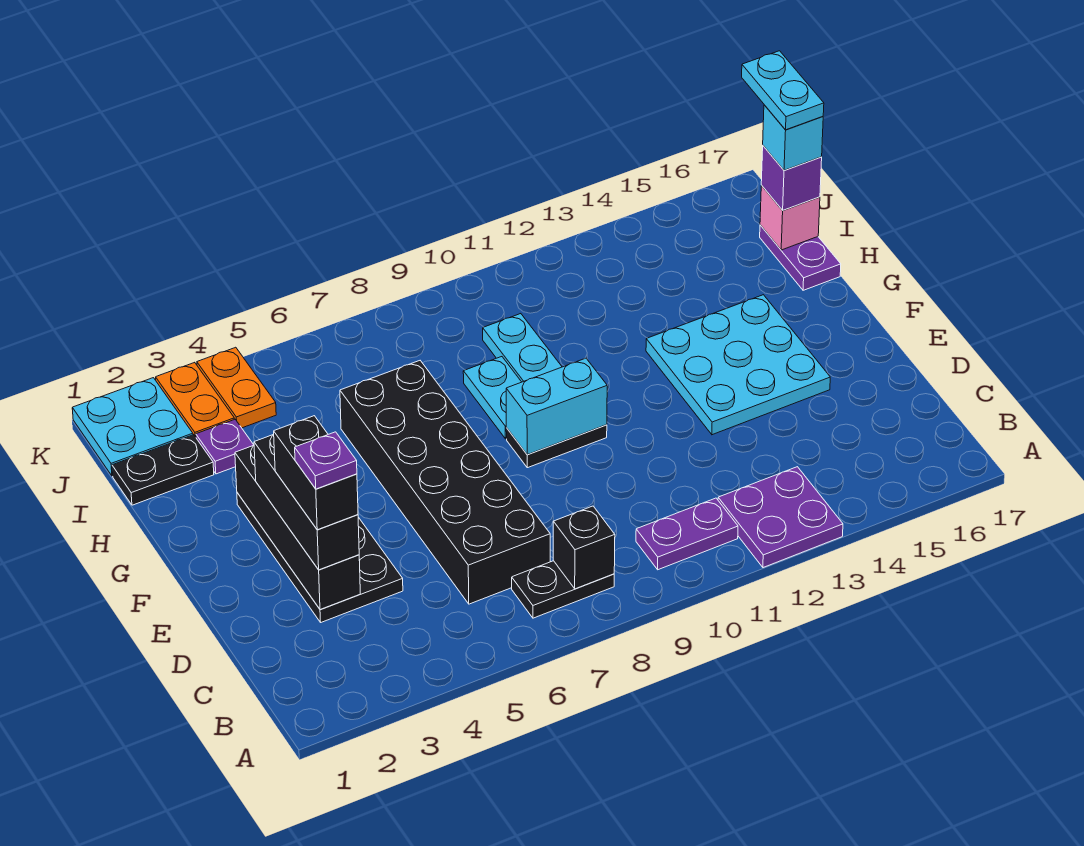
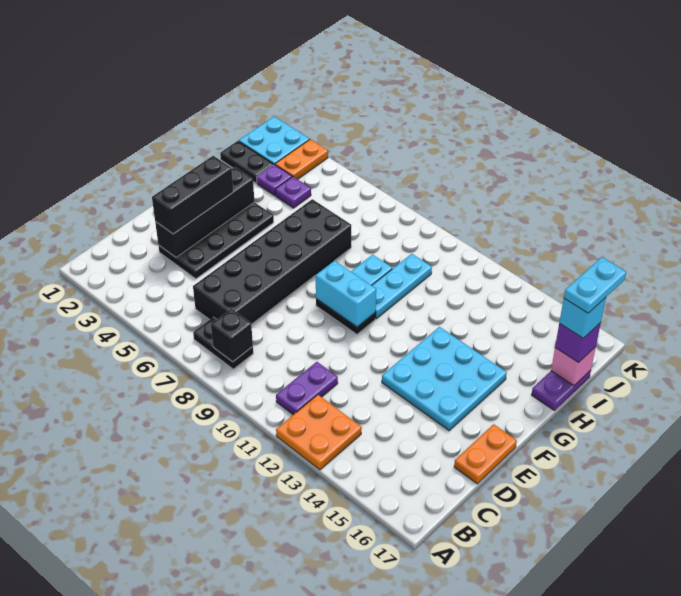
purple plate A12:B13 level 1 -> orange plate A12:B13 level 1
purple plate B10:B11 level 1 -> purple plate B11:C11 level 1
black brick D3:E3 level 4 -> none
purple plate D3 level 5 -> purple plate I4 level 1
orange plate J4:K4 level 1 -> orange plate D17:E17 level 1

